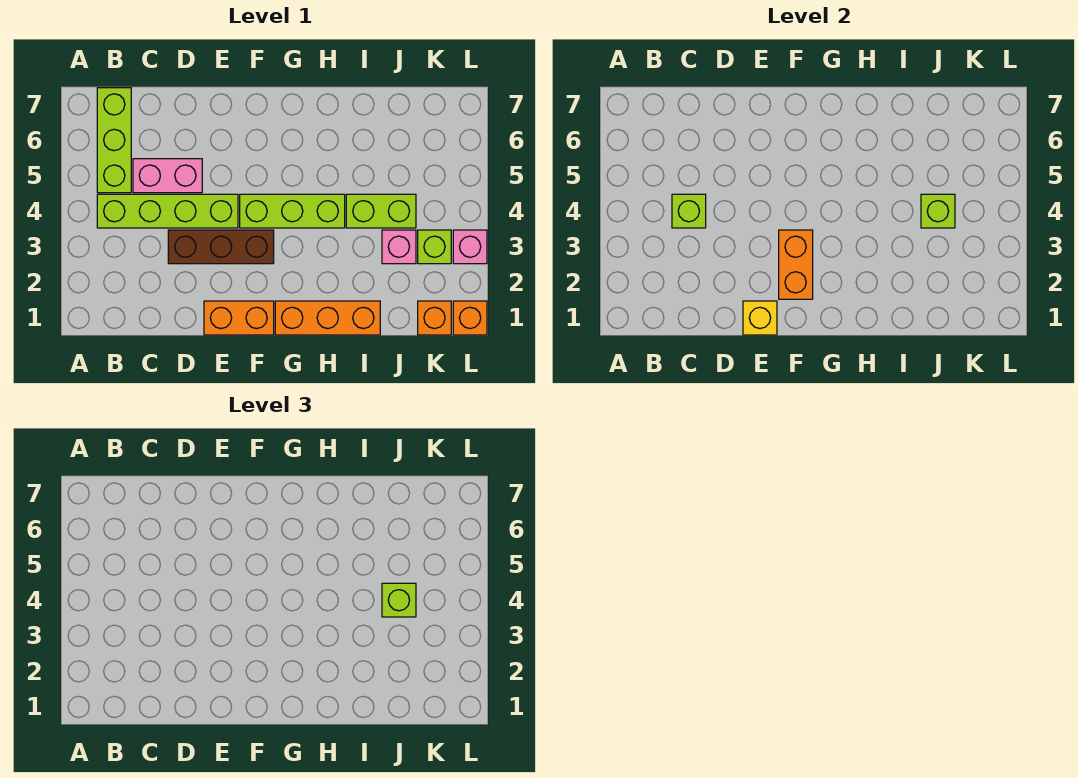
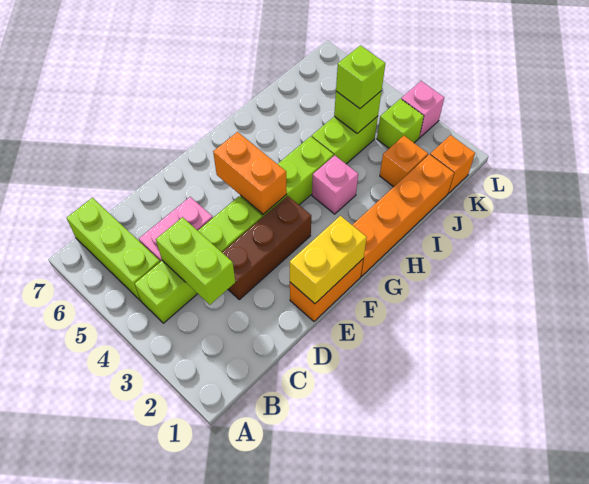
lime brick C4 level 2 -> lime brick C3:C4 level 2
yellow brick E1 level 2 -> yellow brick E1:F1 level 2
orange brick F2:F3 level 2 -> orange brick F4:F5 level 2
orange brick G1:I1 level 1 -> orange brick G1:J1 level 1
pink brick J3 level 1 -> pink brick H3 level 1
orange brick L1 level 1 -> orange brick J2 level 1

